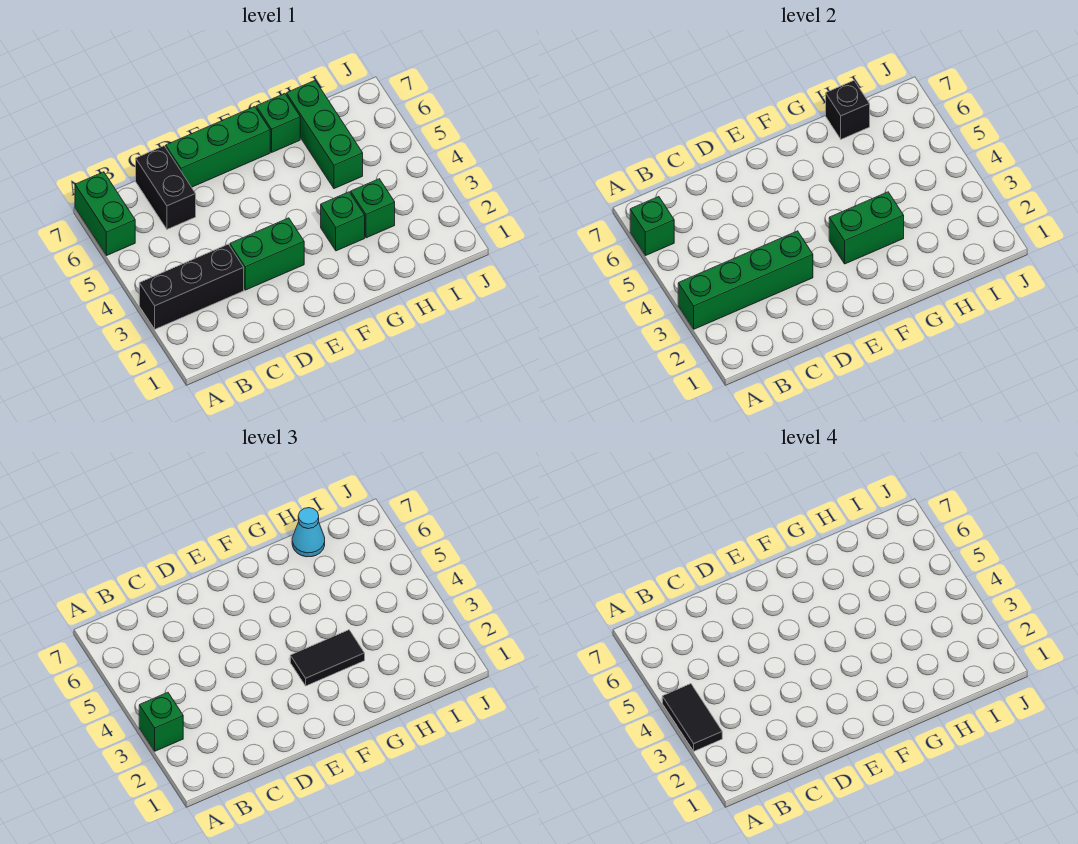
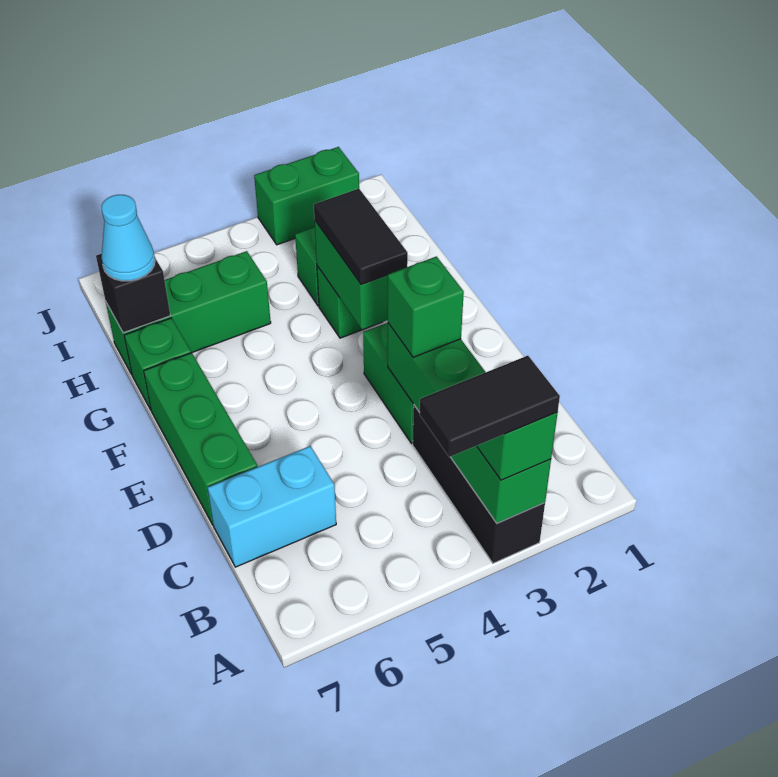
green brick A6:A7 level 1 -> green brick J2:J3 level 1
green brick A6 level 2 -> green brick D3 level 3
black brick C6:C7 level 1 -> cyan brick C6:C7 level 1

